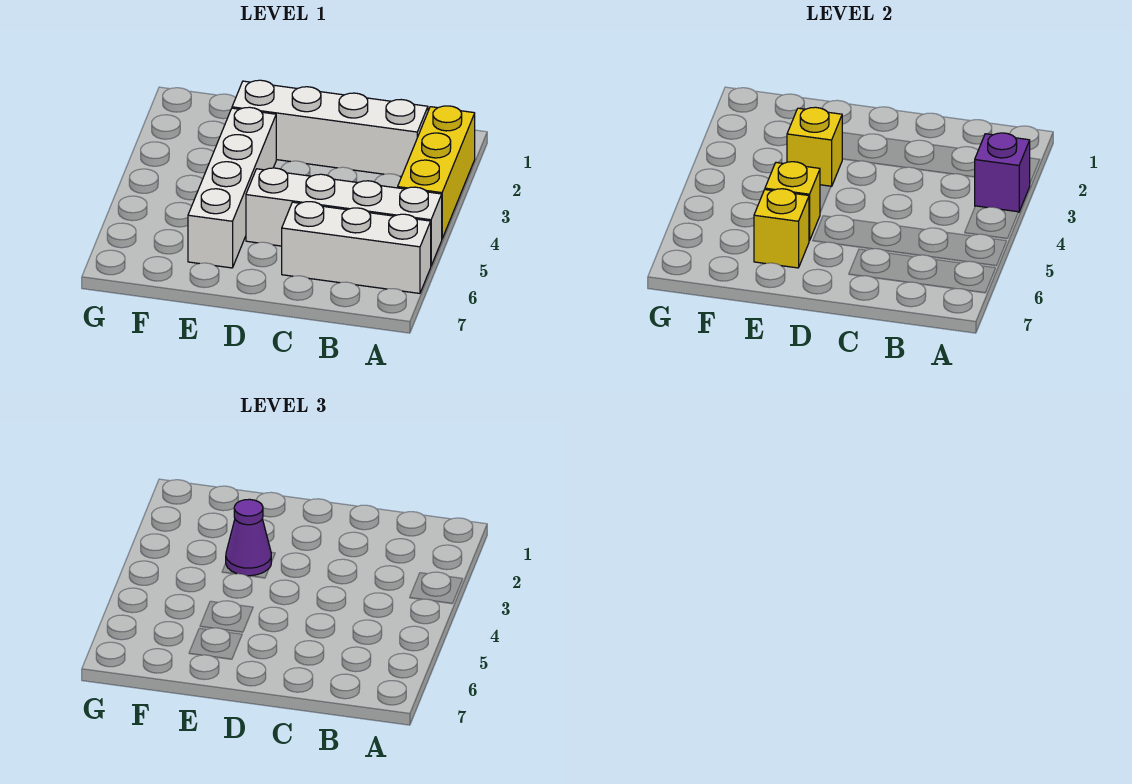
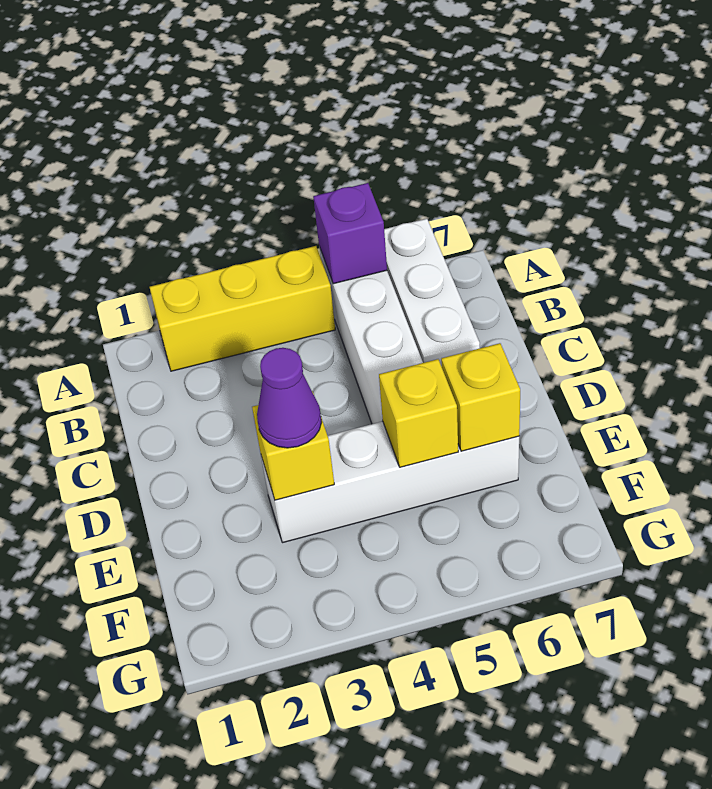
purple brick A3 level 2 -> purple brick A5 level 2
white brick B2:E2 level 1 -> none

